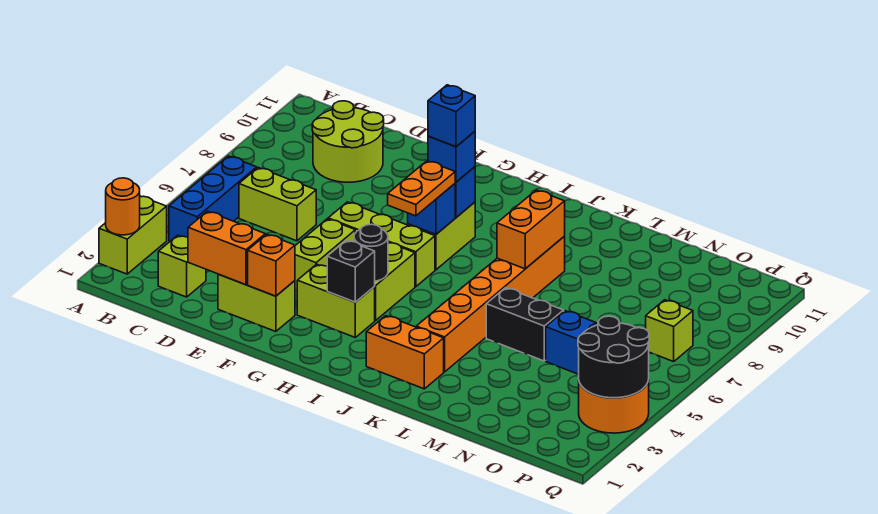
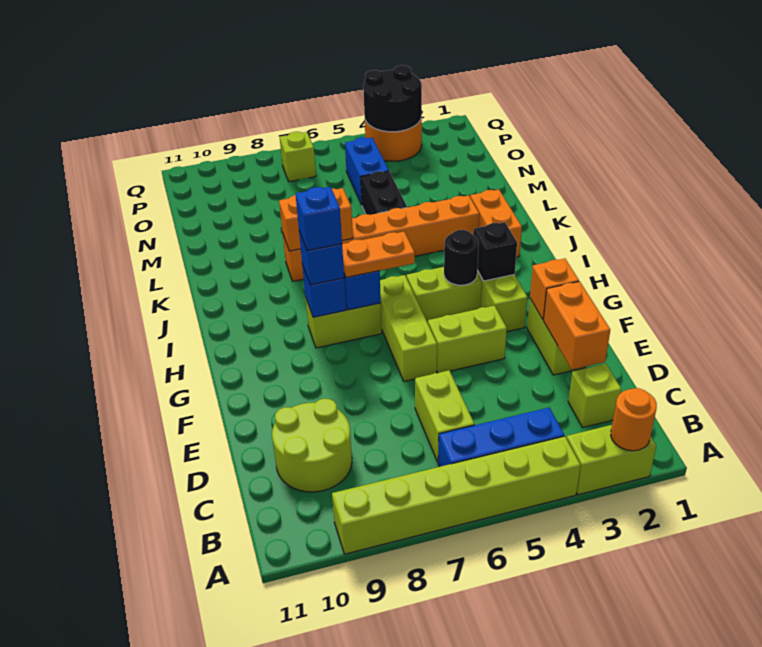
none -> lime brick A4:A9 level 1

